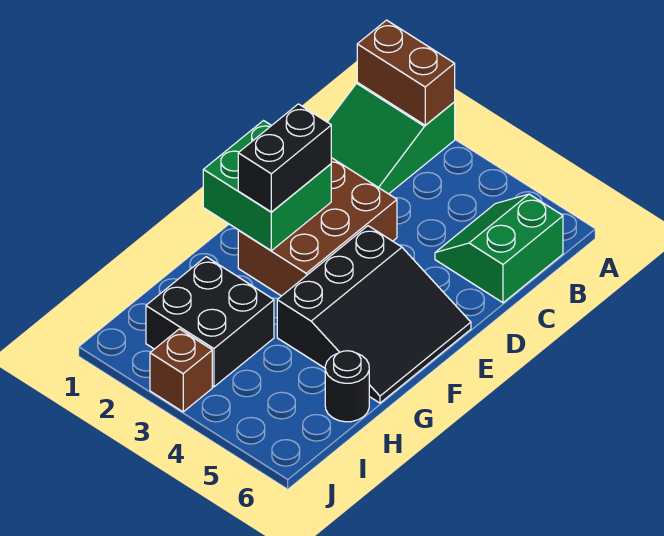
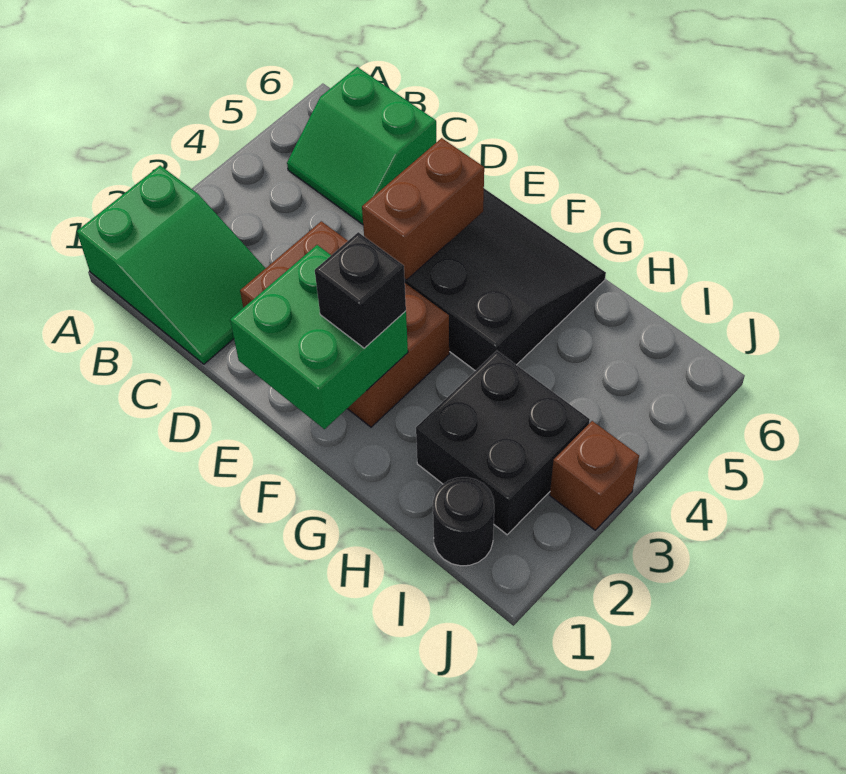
brown brick A1:A2 level 2 -> brown brick E4:E5 level 2
black brick E2:F2 level 3 -> black brick F2 level 3
black round brick H6 level 1 -> black round brick I1 level 1

